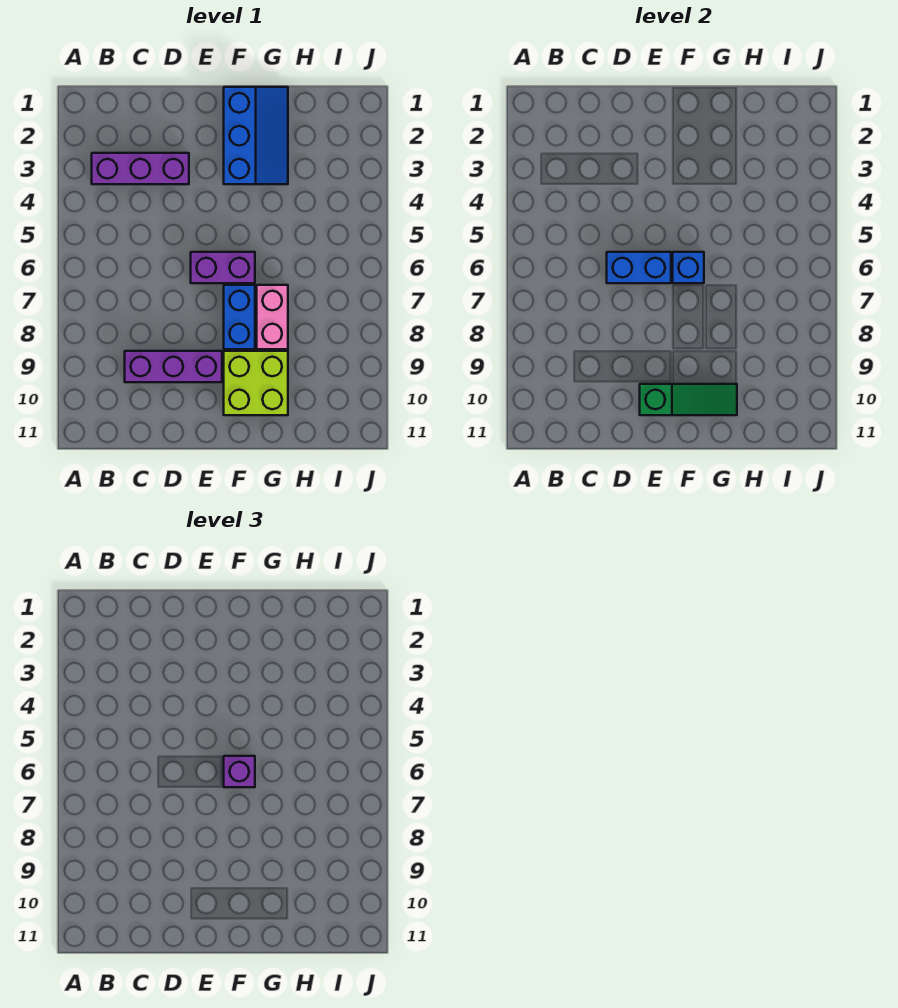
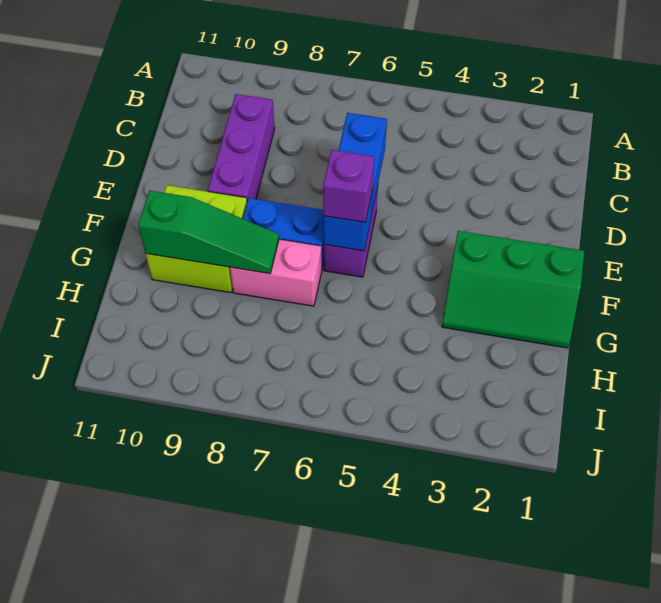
purple brick B3:D3 level 1 -> none
green slope E10:G10 level 2 top E -> green slope G8:G10 level 2 top 10
blue slope F1:G3 level 1 top F -> green slope F1:G3 level 1 top F

